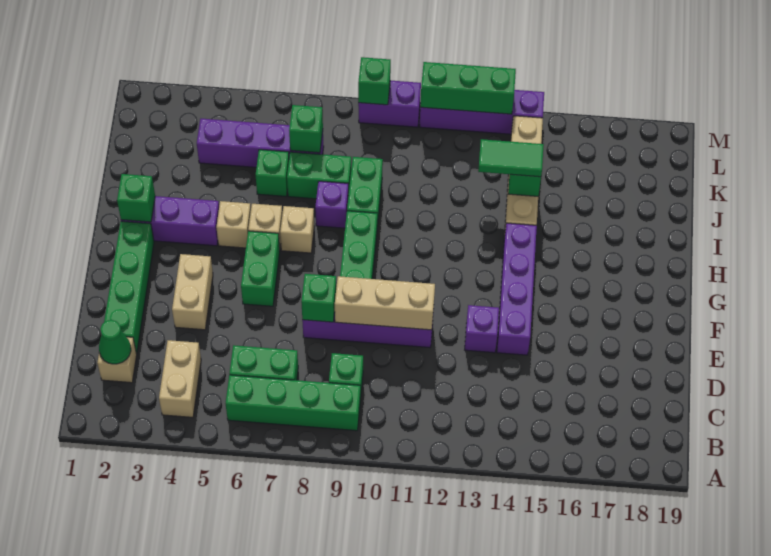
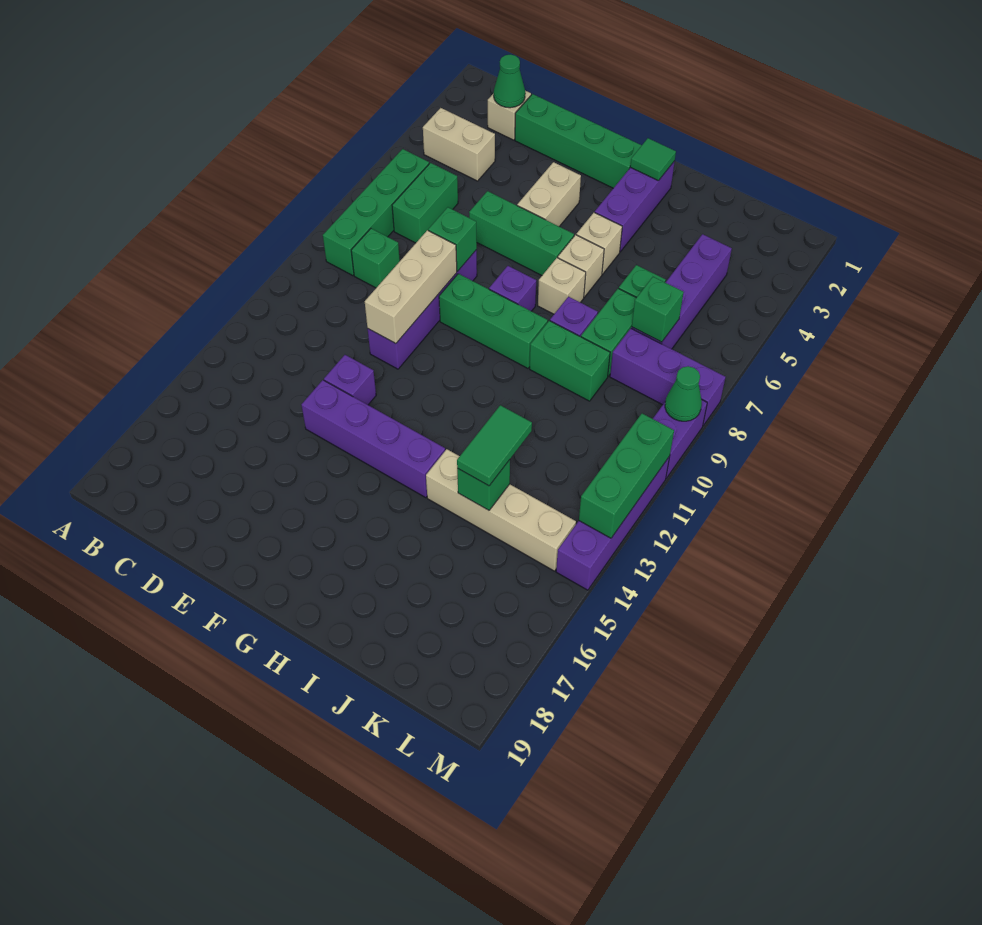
tan brick E4:F4 level 1 -> tan brick F4:F5 level 1
green brick F6:G6 level 1 -> green brick E6:G6 level 1
none -> purple brick G8 level 1
green brick H2 level 2 -> green tile H2 level 2
none -> purple brick K8:M8 level 1
green brick M9 level 2 -> green cone M9 level 2

